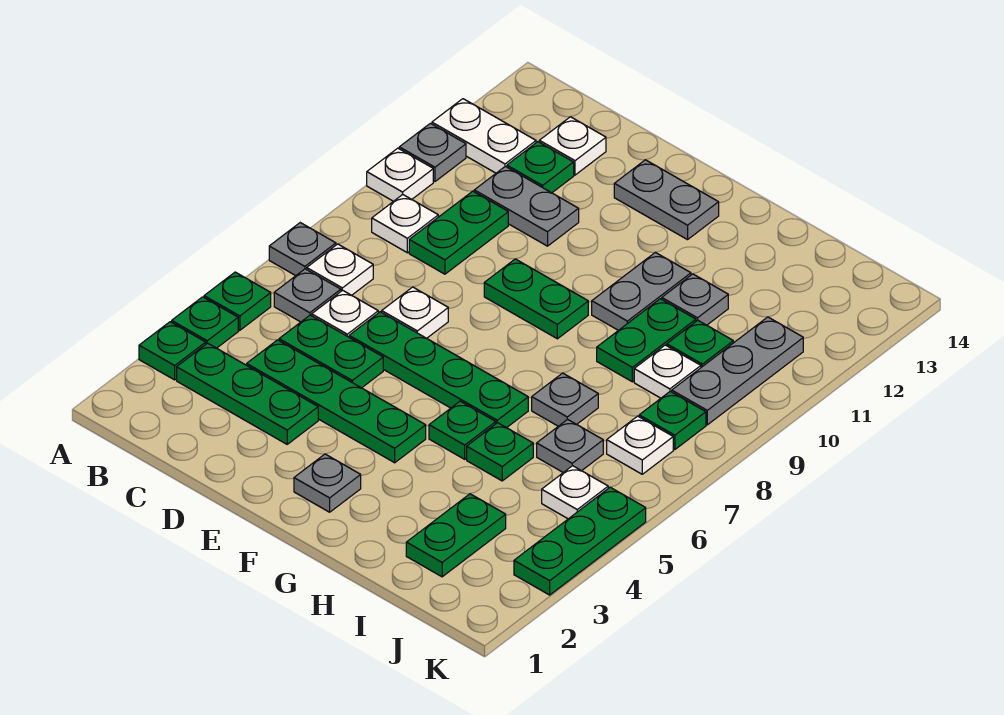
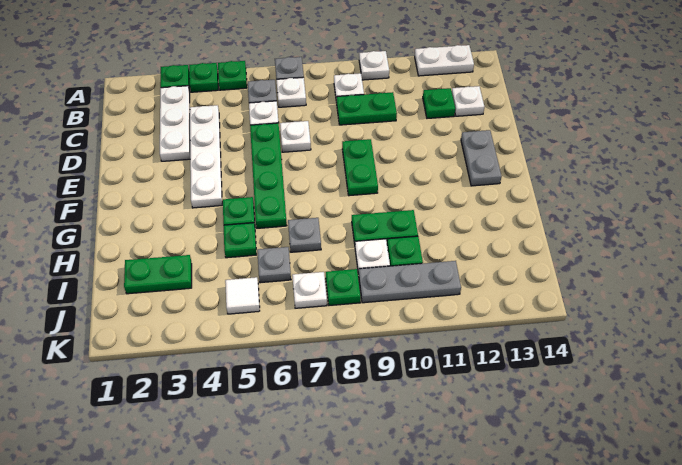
grey plate A11 level 1 -> none
white plate A12:B12 level 1 -> white plate A12:A13 level 1
green plate B3:D3 level 1 -> white plate B3:D3 level 1
green plate C4:F4 level 1 -> white plate C4:F4 level 1
green plate C5:D5 level 1 -> none
grey plate C11:D11 level 1 -> none
grey plate F2 level 1 -> none
grey plate G10:G11 level 1 -> none
grey plate H11 level 1 -> none
white plate J5 level 1 -> white tile J5 level 1
green plate K3:K5 level 1 -> none

